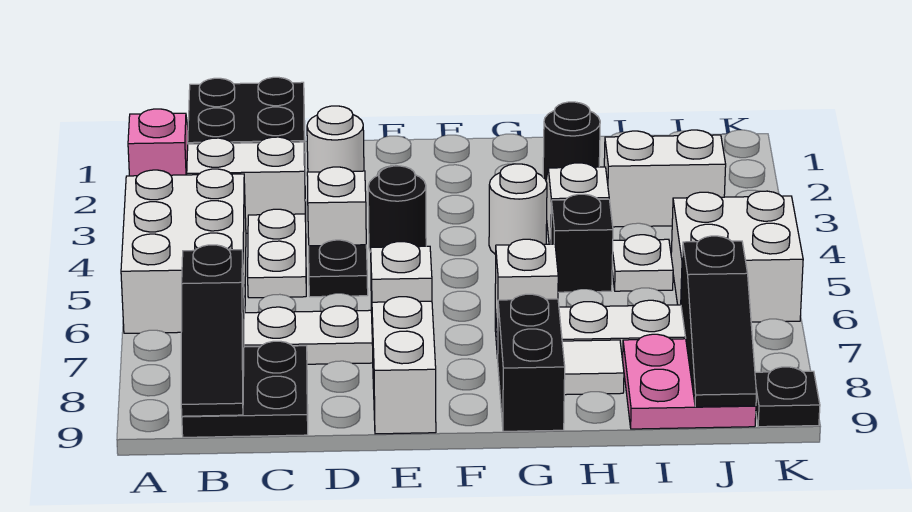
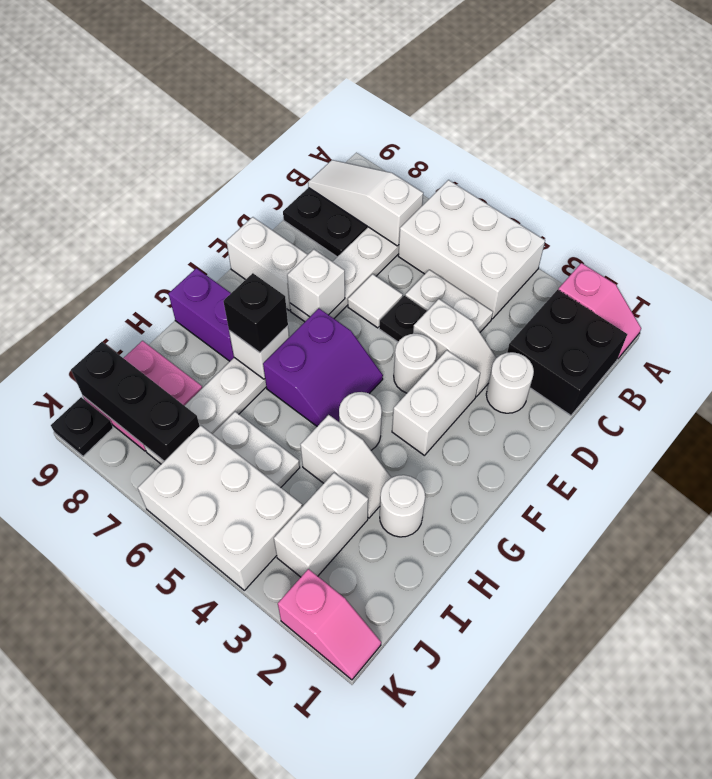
white brick B3:C3 level 1 -> white brick E3:F3 level 1
black slope B7:B9 level 2 top 7 -> white slope B7:B9 level 2 top 7
black round brick E4 level 1 -> white round brick E4 level 1
none -> purple slope F5:G6 level 1 top 6
black brick G8:G9 level 1 -> purple brick G8:G9 level 1
black round brick H2 level 1 -> white round brick H2 level 1
black brick H5 level 1 -> black brick G7 level 3
white tile H8 level 1 -> white tile D6 level 1
white plate I5 level 1 -> white plate I5:I6 level 1
white brick J5:K6 level 1 -> white brick J4:K6 level 1
black slope J7:J9 level 2 top 7 -> black brick J7:J9 level 2
none -> pink slope K1:K2 level 1 top 2

